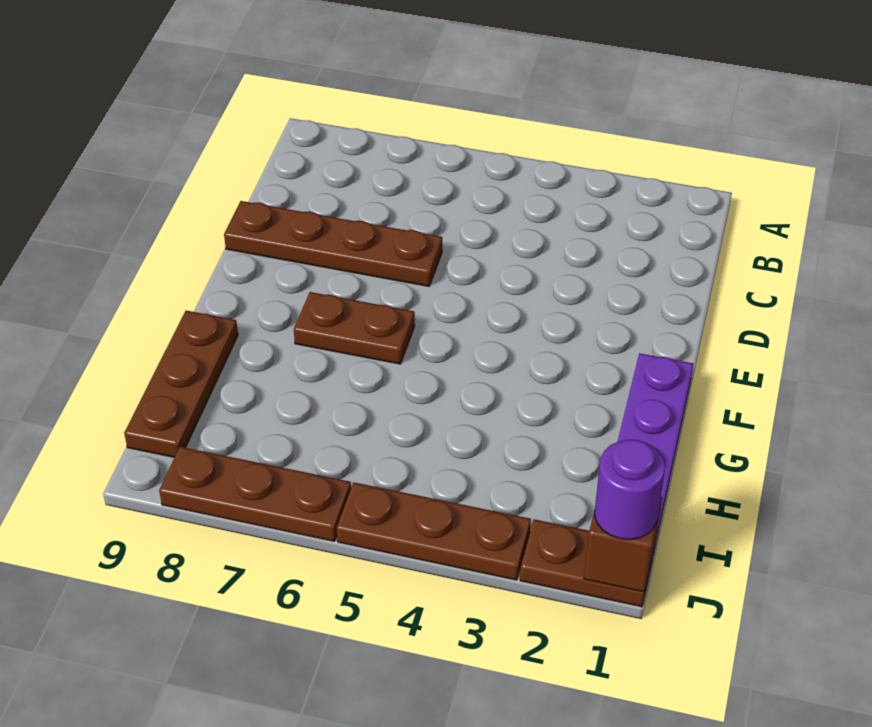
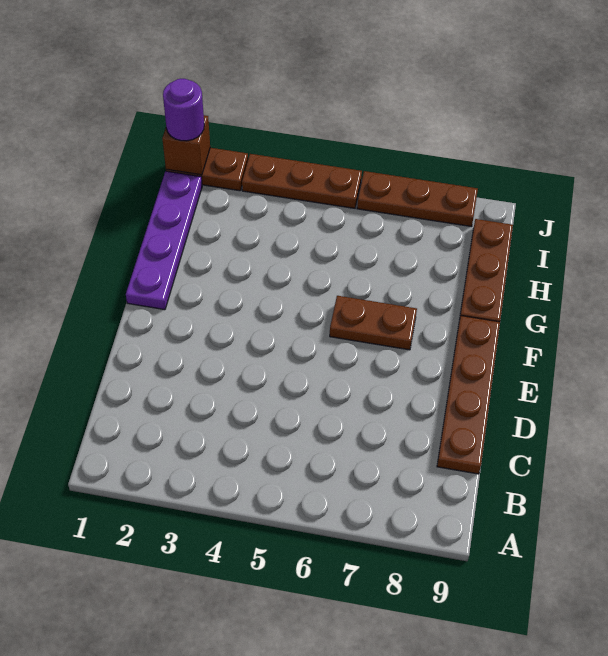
brown plate D6:D9 level 1 -> brown plate C9:F9 level 1

